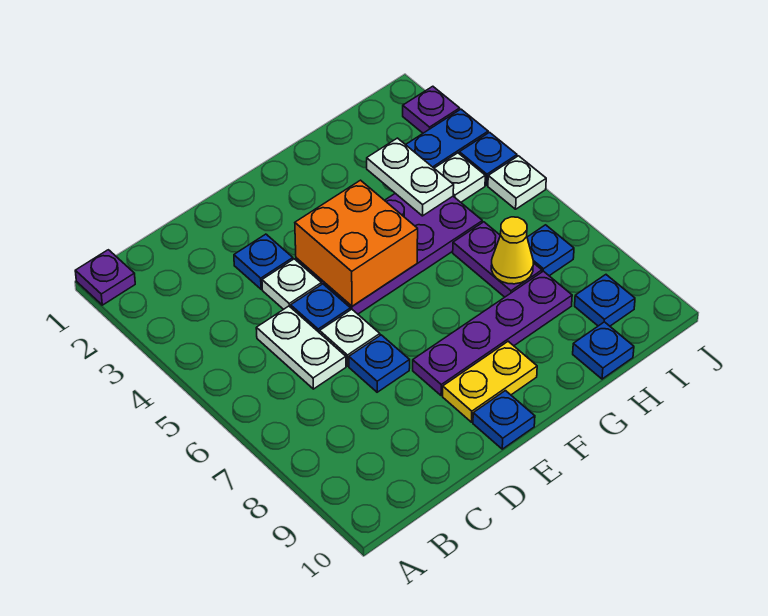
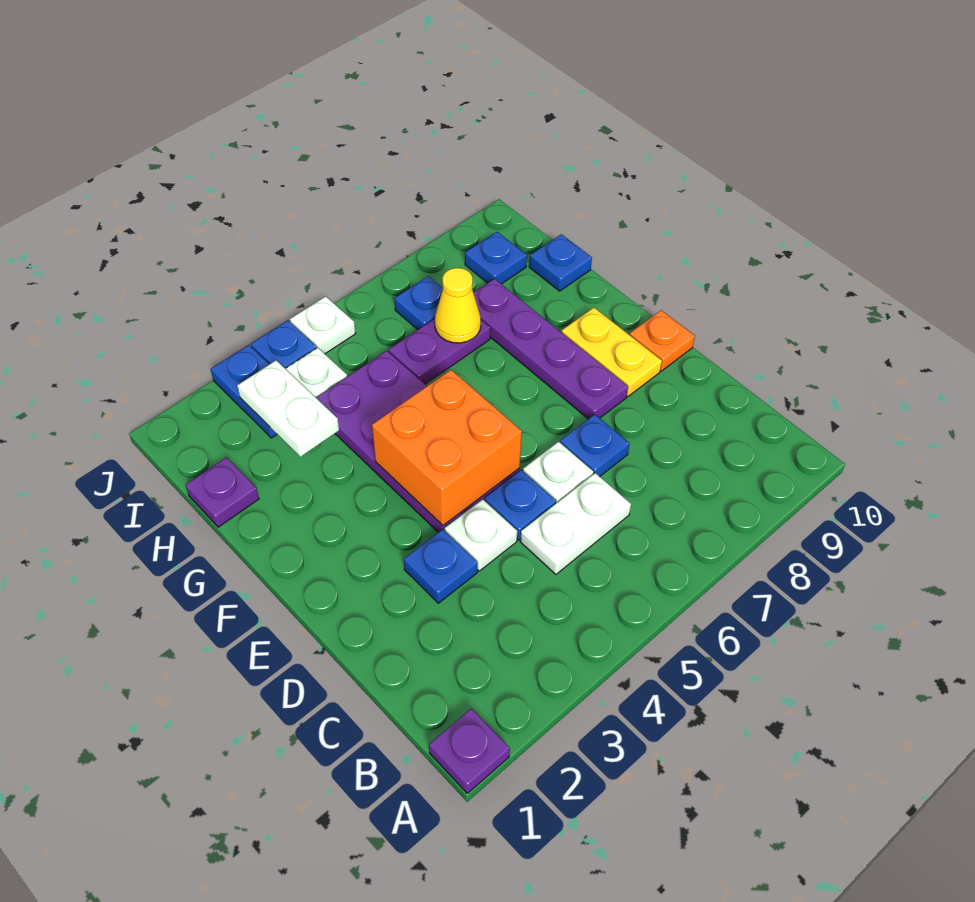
blue plate E10 level 1 -> orange plate E10 level 1
white plate H3:H4 level 2 -> white plate H3:I3 level 2
purple plate J2 level 1 -> purple plate H1 level 1

